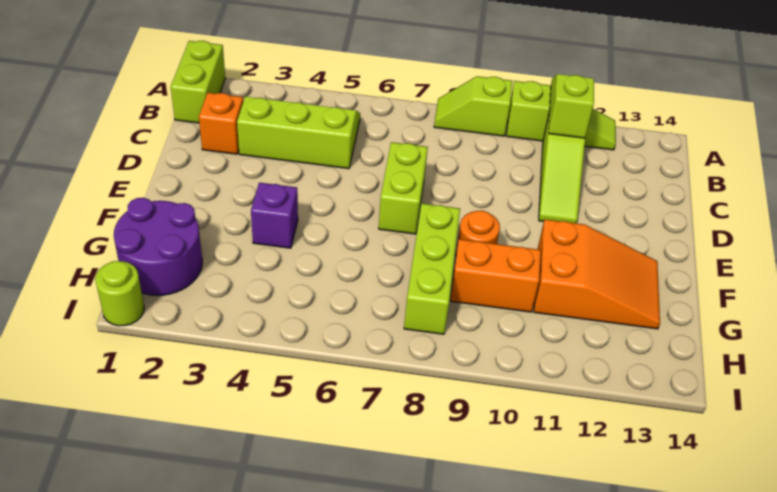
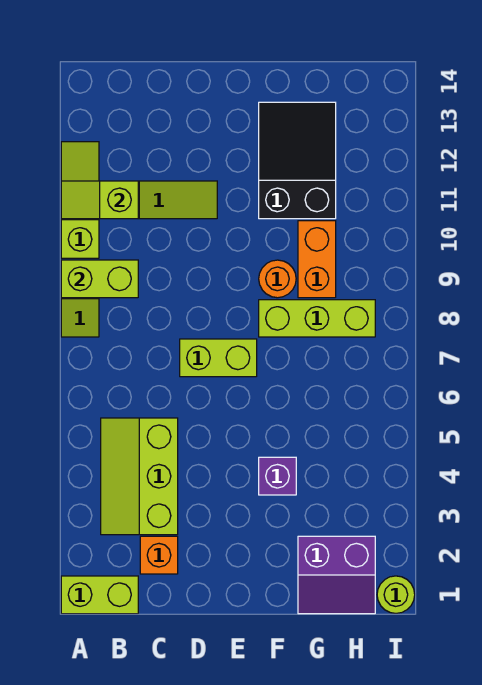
none -> lime brick A9:B9 level 2
orange slope F11:G13 level 1 top 11 -> black slope F11:G13 level 1 top 11
purple round brick G1:H2 level 1 -> purple slope G1:H2 level 1 top 2

